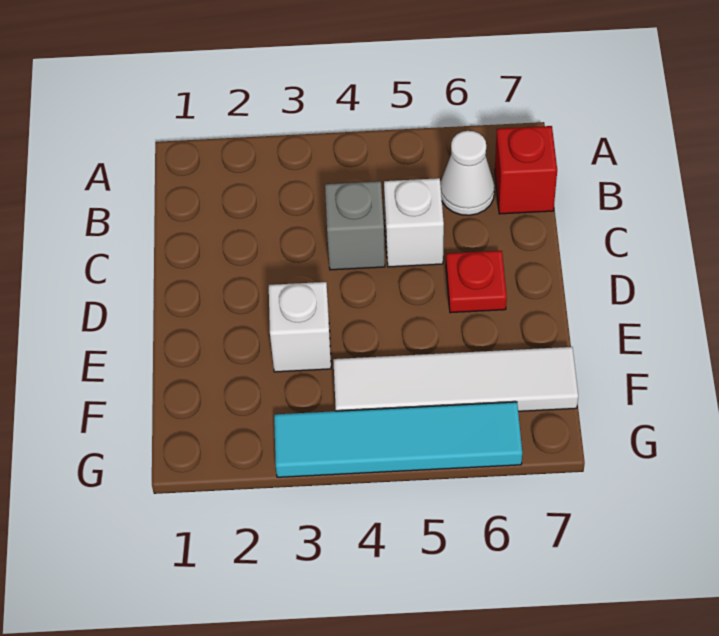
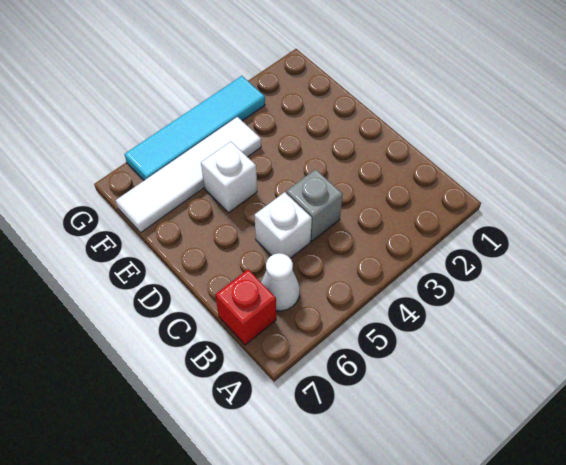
red plate D6 level 1 -> none
white brick E3 level 1 -> white brick E5 level 1

